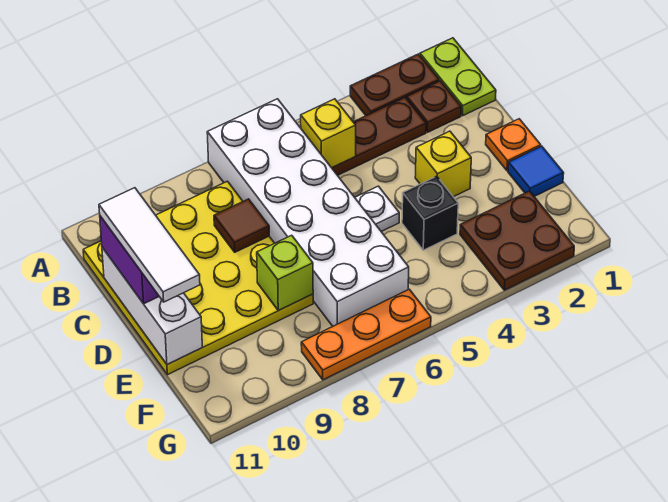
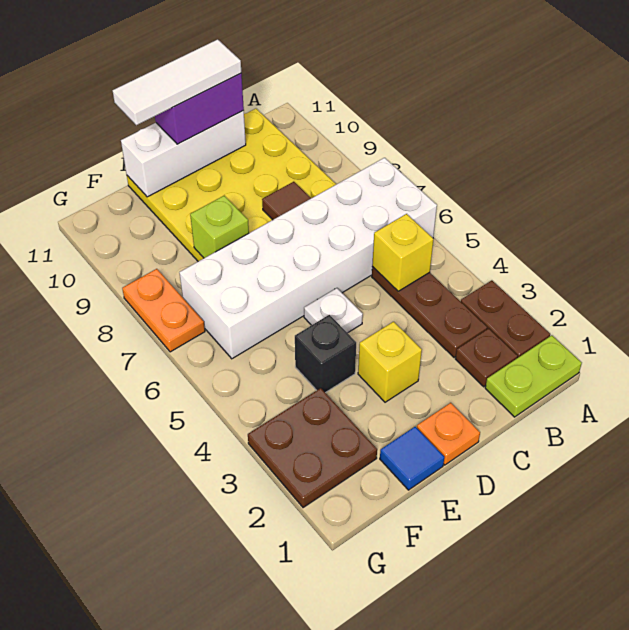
orange plate G6:G8 level 1 -> orange plate G7:G8 level 1

